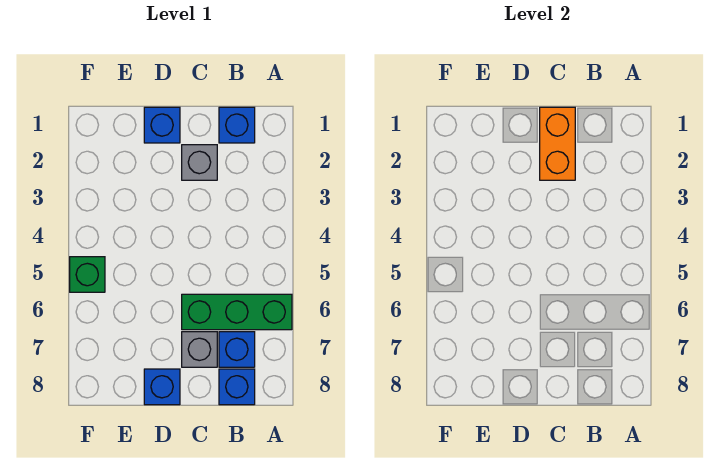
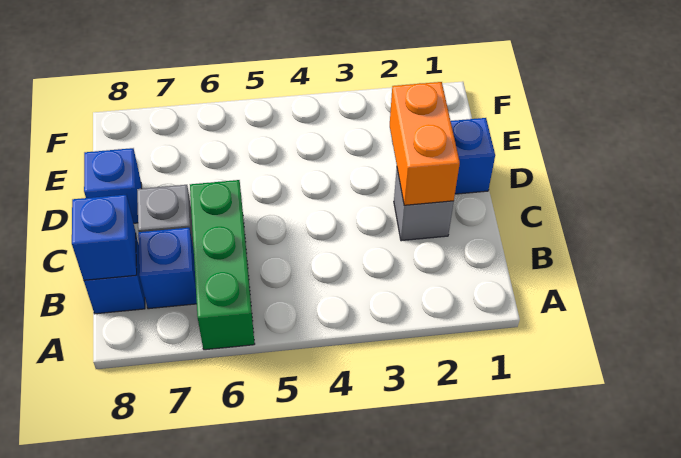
blue brick B1 level 1 -> blue brick B8 level 2
orange brick C1:C2 level 2 -> orange brick C2:D2 level 2
green brick F5 level 1 -> none

